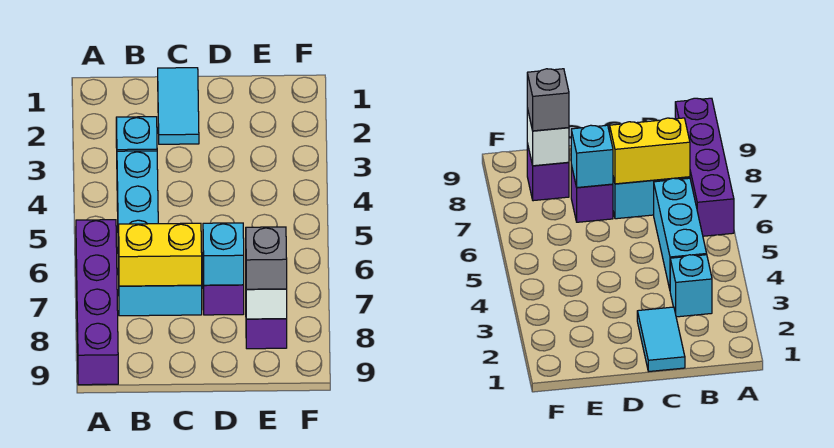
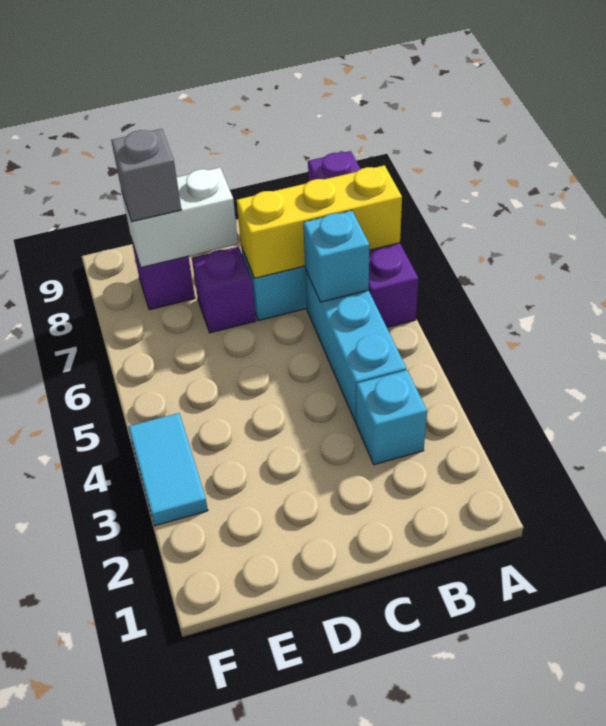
yellow brick B7:C7 level 2 -> yellow brick A7:C7 level 2
cyan tile C1:C2 level 1 -> cyan tile F3:F4 level 1
cyan brick D7 level 2 -> cyan brick B6 level 2
white brick E8 level 2 -> white brick D8:E8 level 2

